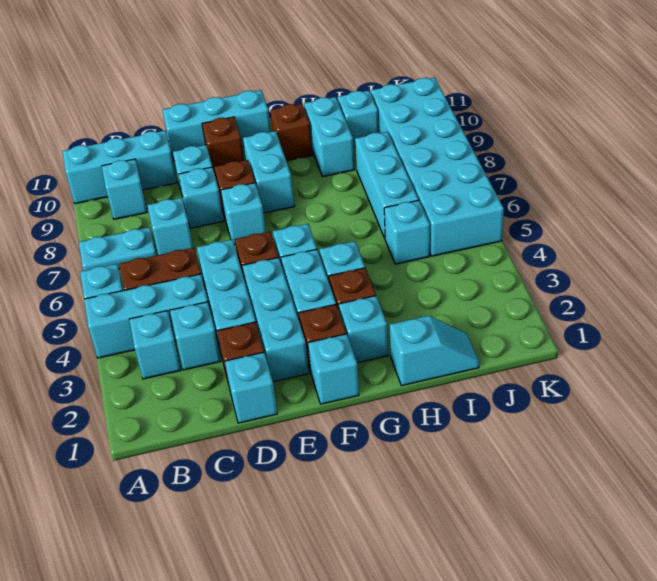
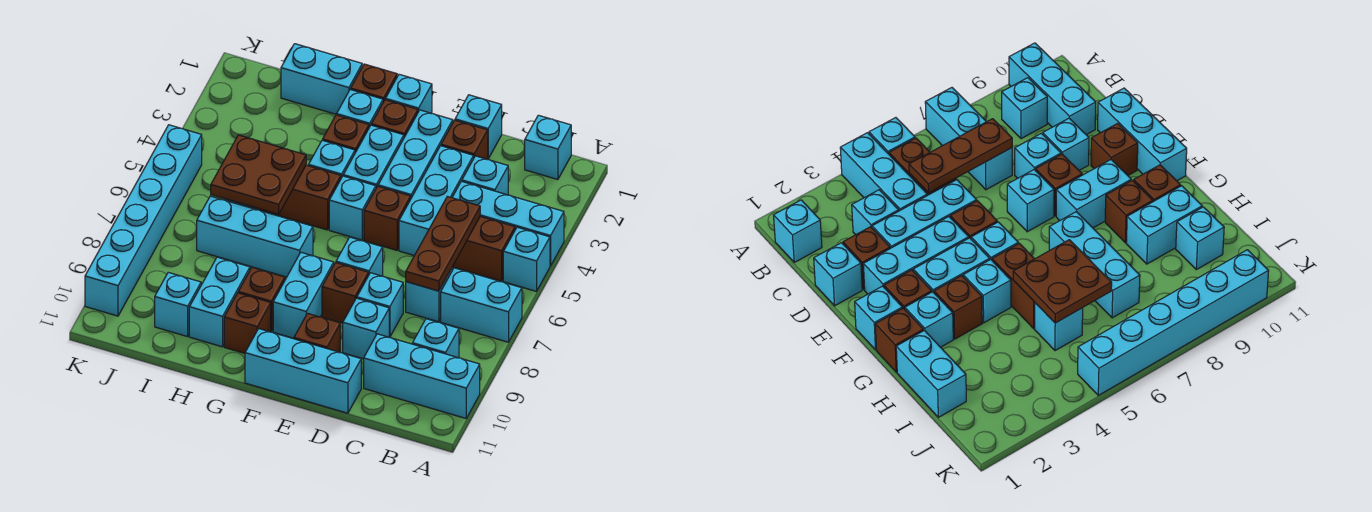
cyan plate A7:B7 level 1 -> cyan brick A7:B7 level 1
cyan brick B3 level 1 -> cyan brick B1 level 1
none -> brown plate C5:C7 level 2
none -> brown brick G1 level 1
none -> brown brick G5:H5 level 1
none -> brown brick G9 level 1
cyan slope H1:I1 level 1 top H -> cyan brick H1:I1 level 1
none -> brown plate H5:I6 level 2
cyan brick I6:I8 level 1 -> cyan brick G7:I7 level 1
cyan brick J5:K10 level 1 -> cyan brick K5:K10 level 1

